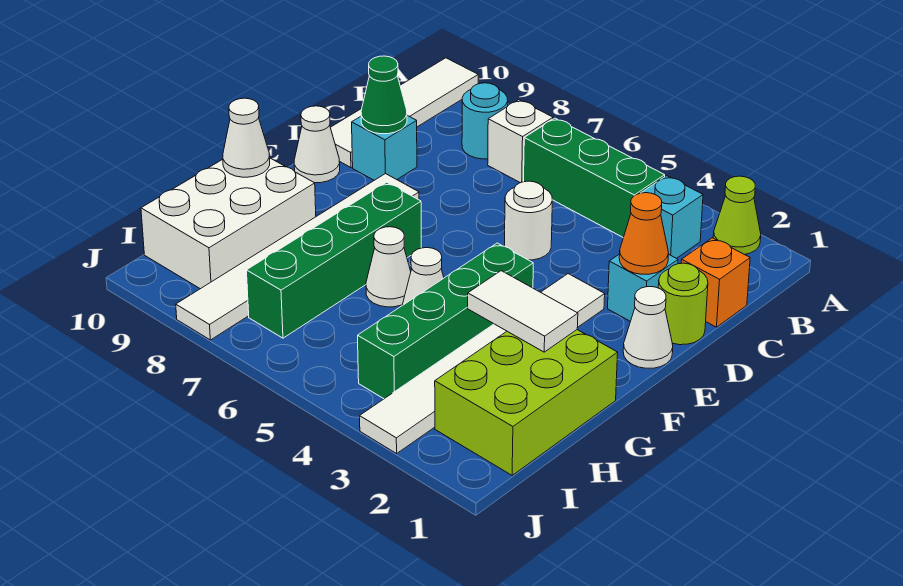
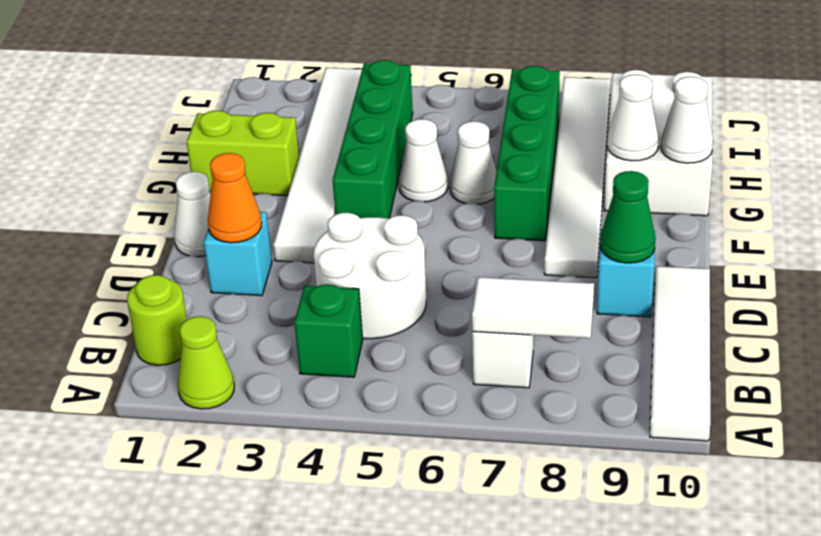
cyan brick B3 level 1 -> none
green brick B4:B6 level 1 -> green brick B4 level 1
cyan round brick B8 level 1 -> none
orange brick C1 level 1 -> none
lime round brick D1 level 1 -> lime round brick B1 level 1
white round brick D5 level 1 -> white round brick C4:D5 level 1
white cone E10 level 1 -> white cone G9 level 2
lime brick G1:I2 level 1 -> lime brick G1:G2 level 1
white tile G2:G3 level 2 -> white tile B7:B8 level 2

